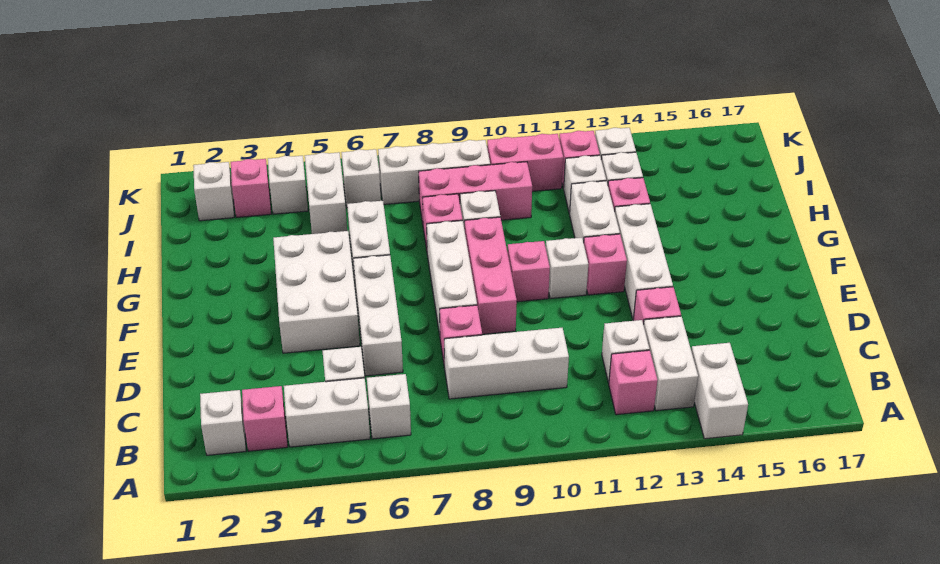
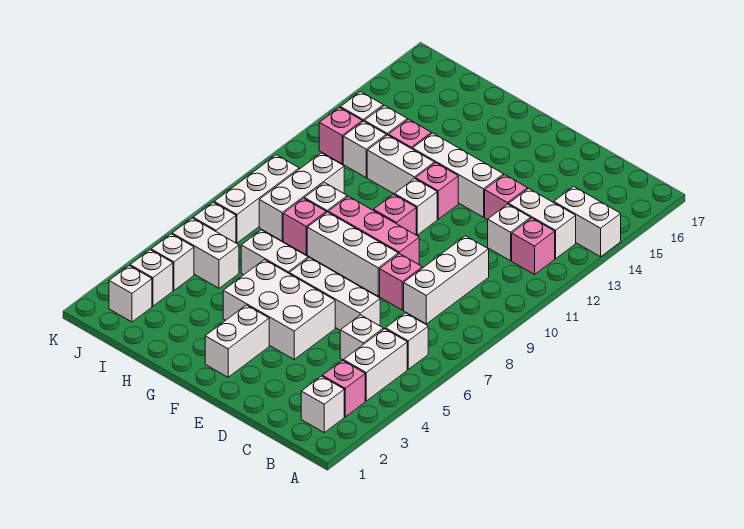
none -> white brick F2:F3 level 1
pink brick I8:I10 level 1 -> white brick I8:I10 level 1
pink brick J3 level 1 -> white brick J3 level 1
pink brick J10:J11 level 1 -> none

